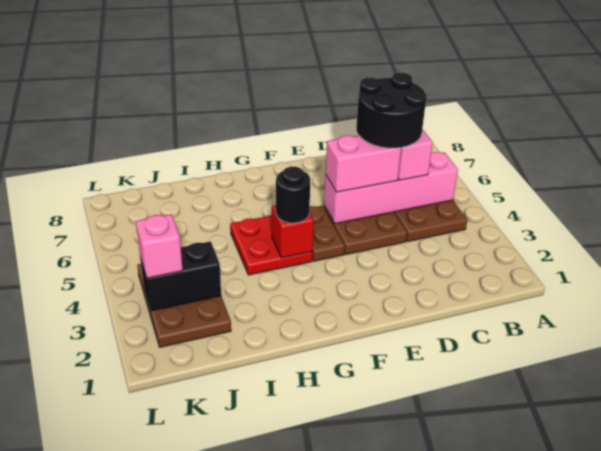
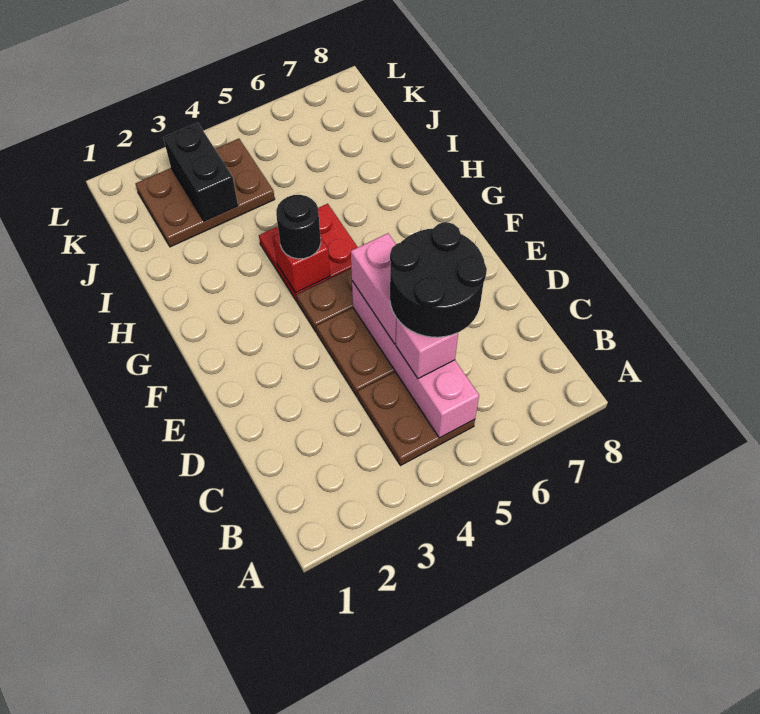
pink brick K3 level 3 -> none

